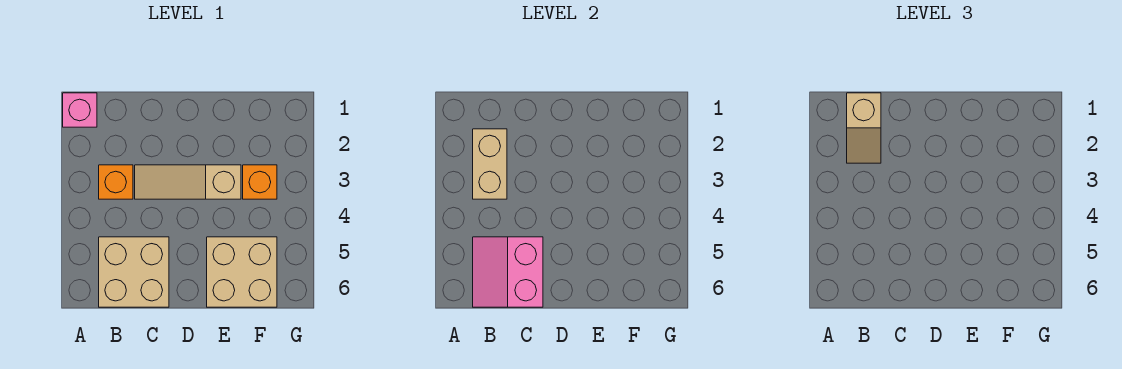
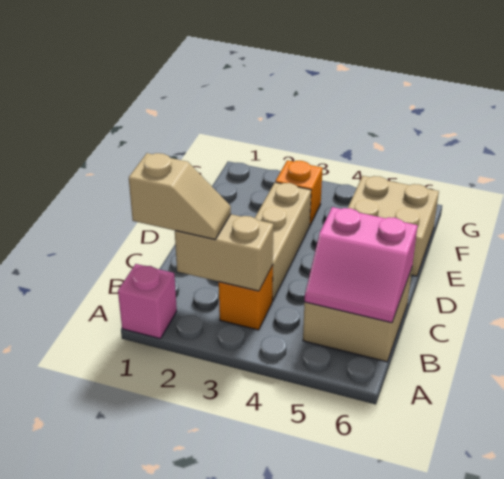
tan slope C3:E3 level 1 top E -> tan brick C3:E3 level 1

